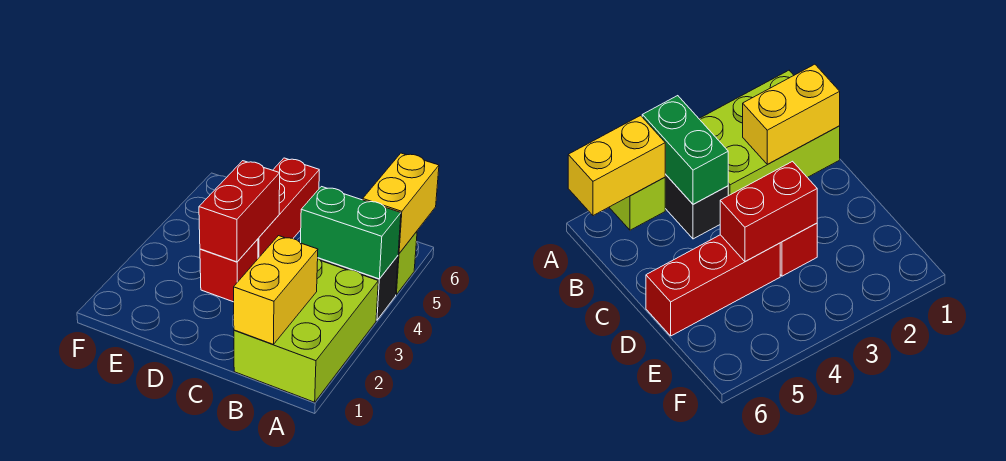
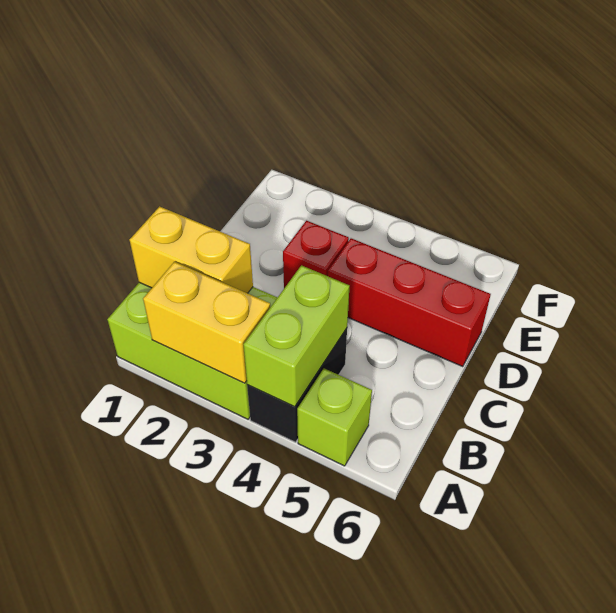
green brick A4:B4 level 2 -> lime brick A4:B4 level 2
yellow brick A5:A6 level 2 -> yellow brick A2:A3 level 2
red brick D3:D4 level 2 -> none

